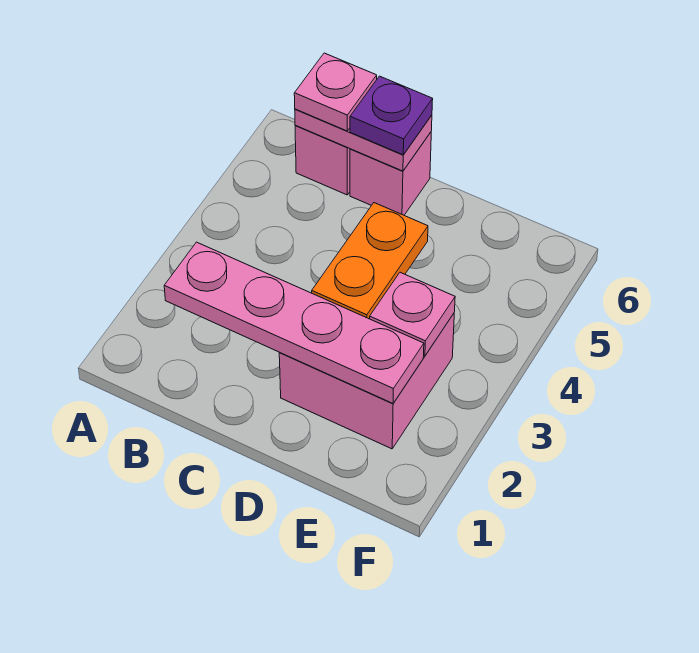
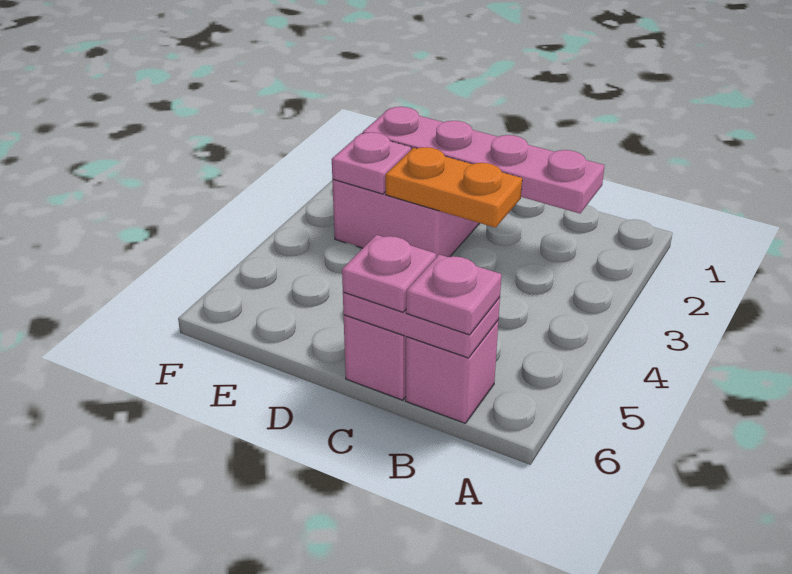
purple plate C6 level 3 -> pink plate C6 level 3
orange plate D3:D4 level 2 -> orange plate C3:D3 level 2

